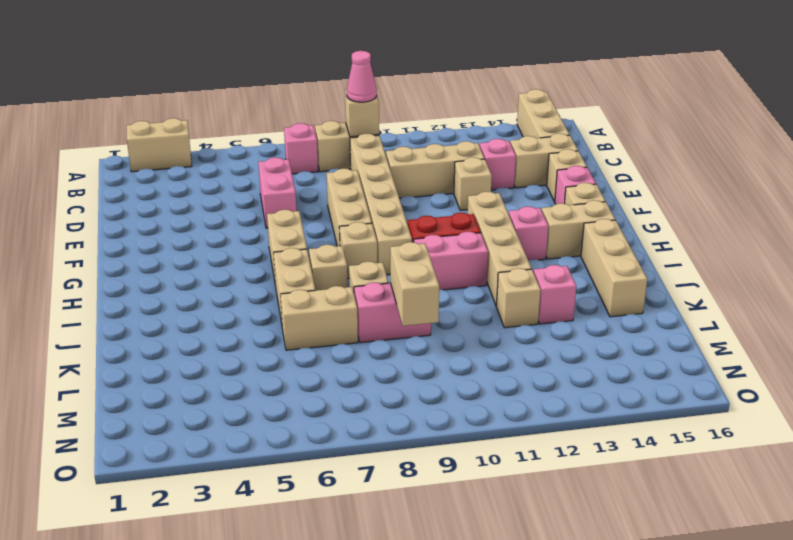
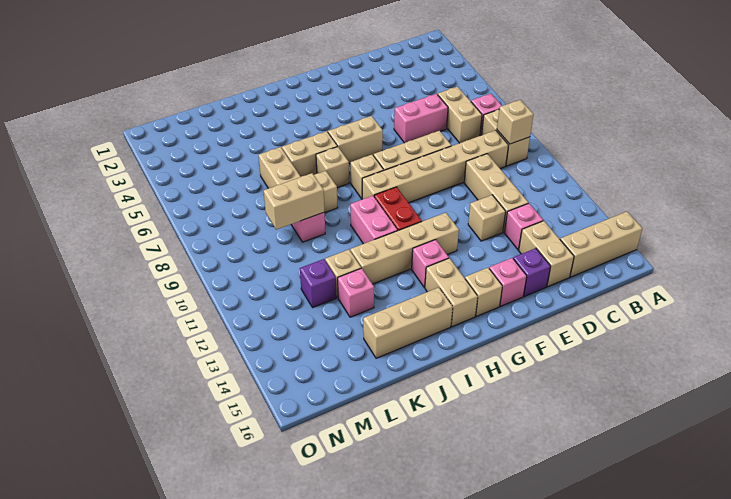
tan brick A2:A3 level 1 -> tan brick C6:C7 level 1
pink cone B9 level 3 -> none
tan brick E15 level 1 -> purple brick E15 level 1
none -> purple brick L12 level 1

